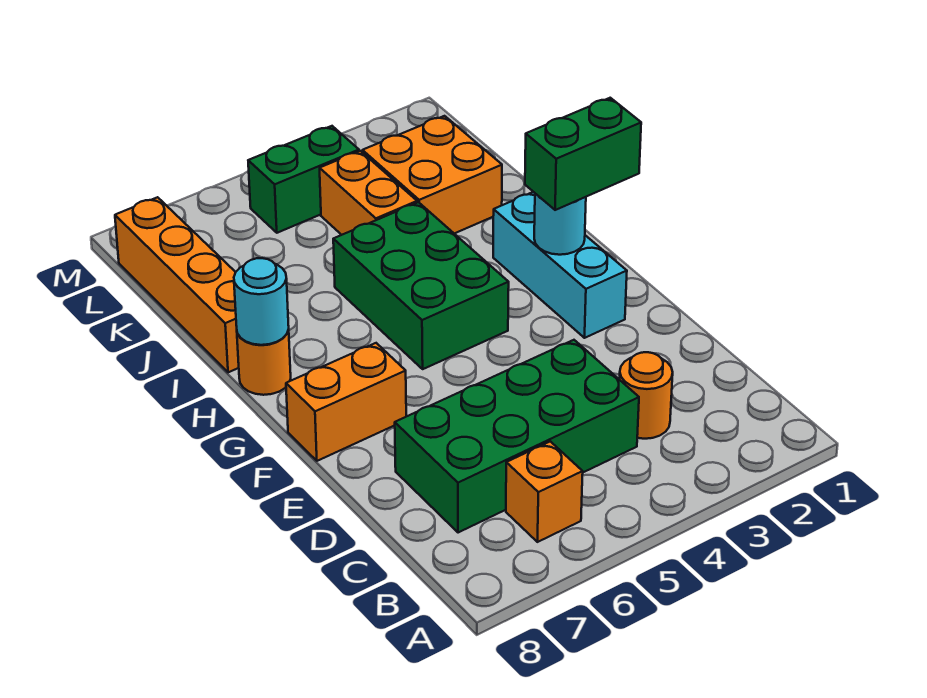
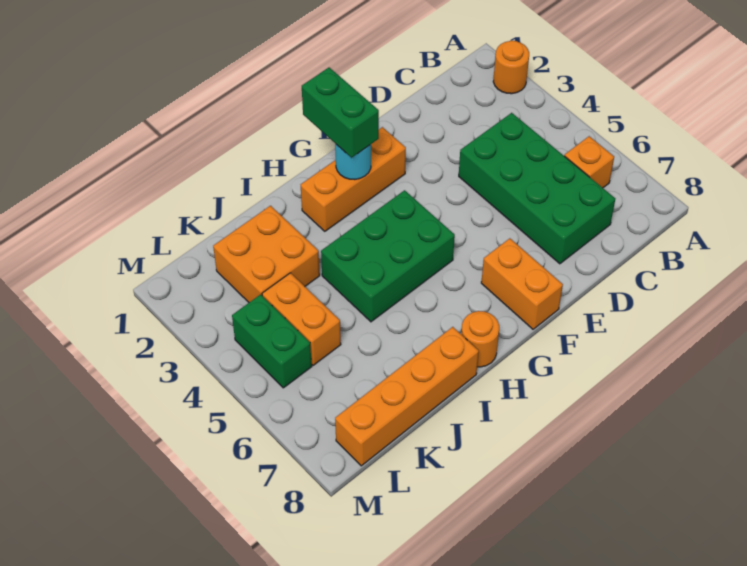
orange round brick C3 level 1 -> orange round brick A2 level 1
cyan brick F2:H2 level 1 -> orange brick F2:H2 level 1
cyan round brick H8 level 2 -> none
orange brick J4:K4 level 1 -> orange brick K4:K5 level 1

